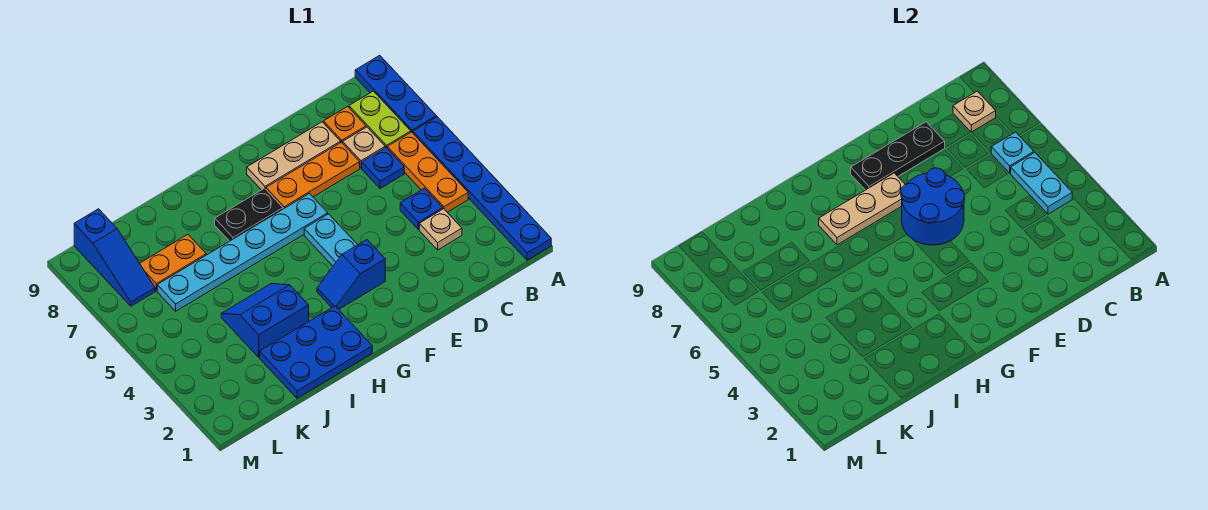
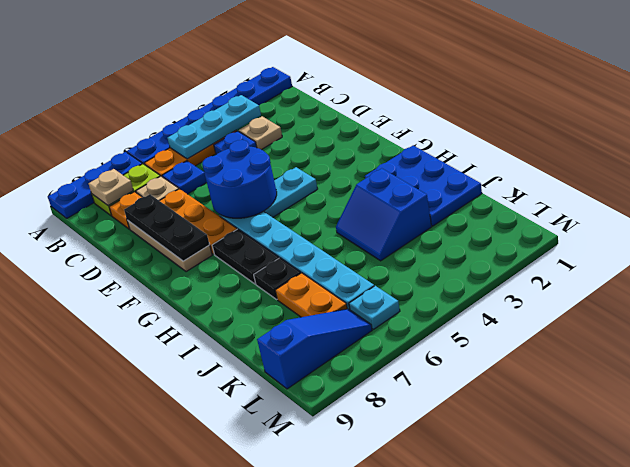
cyan plate B4:B5 level 2 -> cyan plate B3:B5 level 2
cyan plate B6 level 2 -> cyan plate L6 level 1
blue slope F3:G3 level 1 top F -> none
tan plate F7:H7 level 2 -> none
none -> black plate I7 level 1

